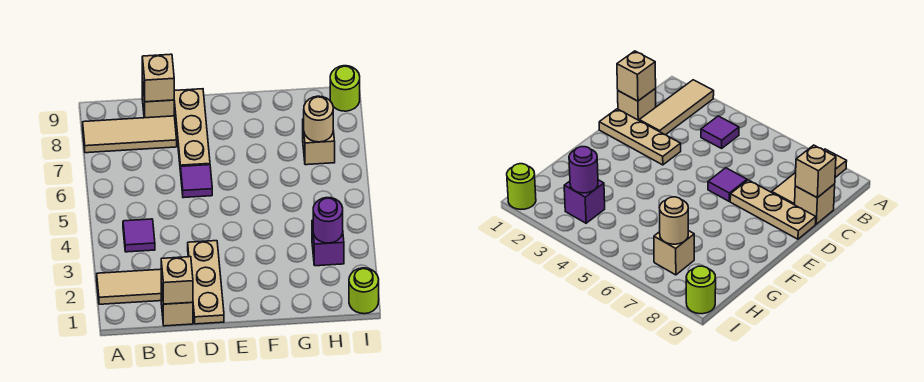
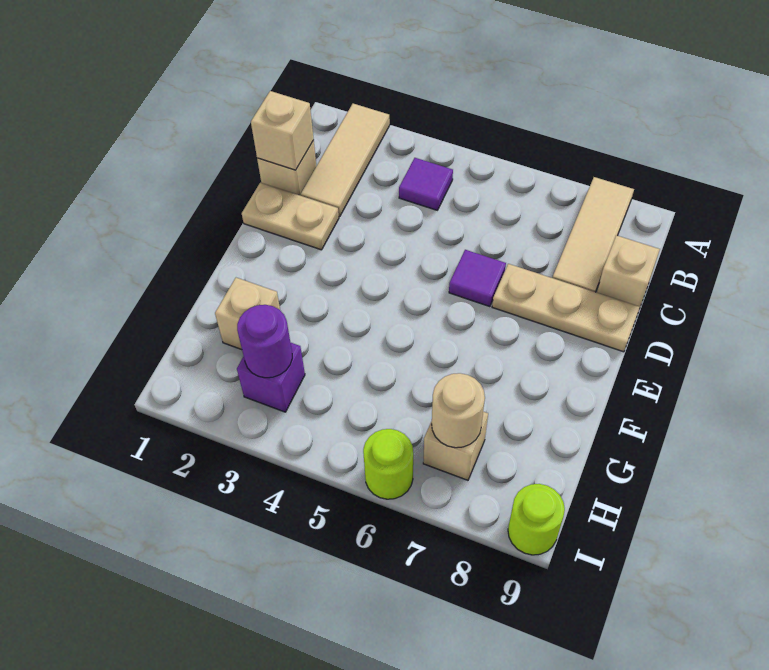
tan brick C9 level 2 -> tan brick G2 level 1
tan plate D1:D3 level 1 -> tan plate D1:D2 level 1
lime round brick I1 level 1 -> lime round brick I6 level 1

